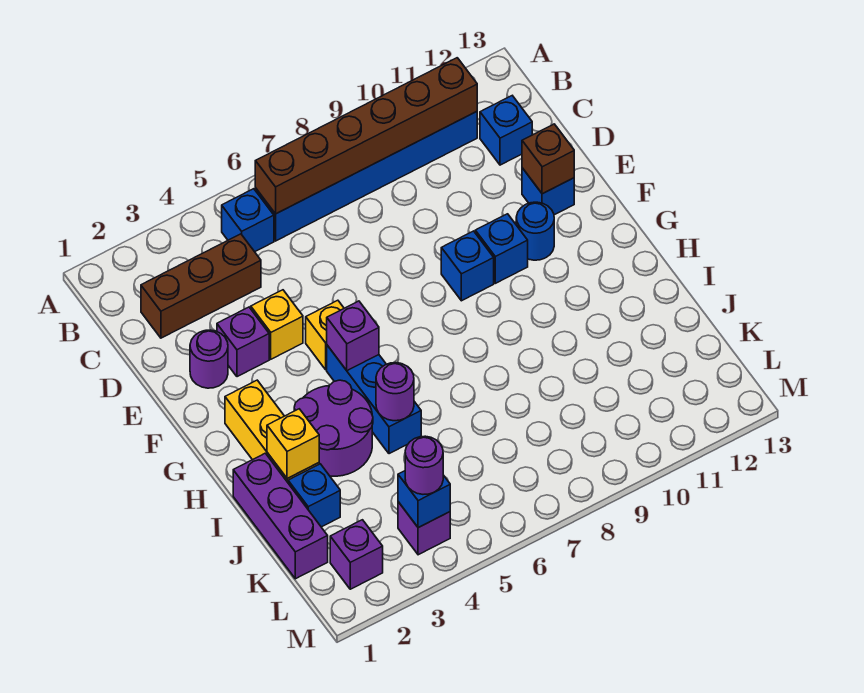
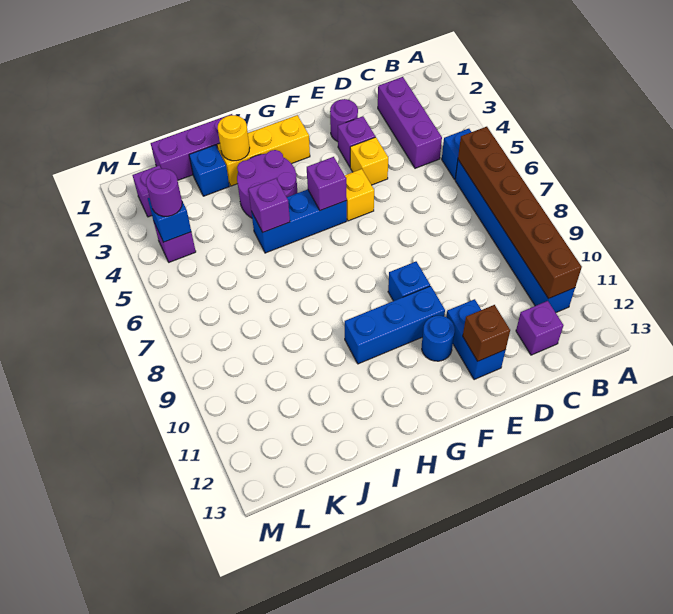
brown brick C2:C4 level 1 -> purple brick C2:C4 level 1
blue brick C12 level 1 -> purple brick C12 level 1
blue brick E12 level 1 -> blue brick E11:E12 level 1
blue brick F10 level 1 -> blue brick F10:H10 level 1
yellow brick I2 level 2 -> yellow round brick I2 level 2
purple round brick I5 level 2 -> purple brick I5 level 2

